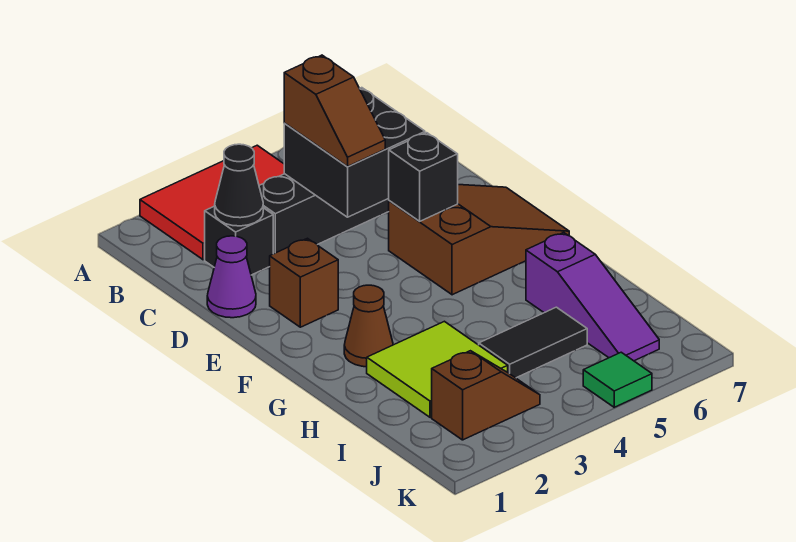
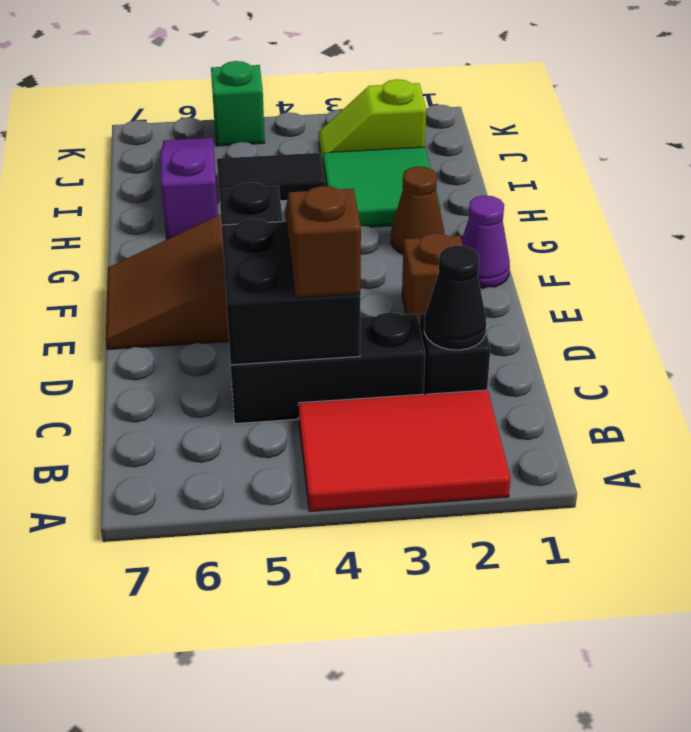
purple cone D1 level 1 -> purple cone F1 level 1
lime tile H2:I3 level 1 -> green tile H2:I3 level 1
brown slope J2:J3 level 1 top 2 -> lime slope J2:J3 level 1 top 2
green tile K5 level 1 -> green brick K5 level 1

